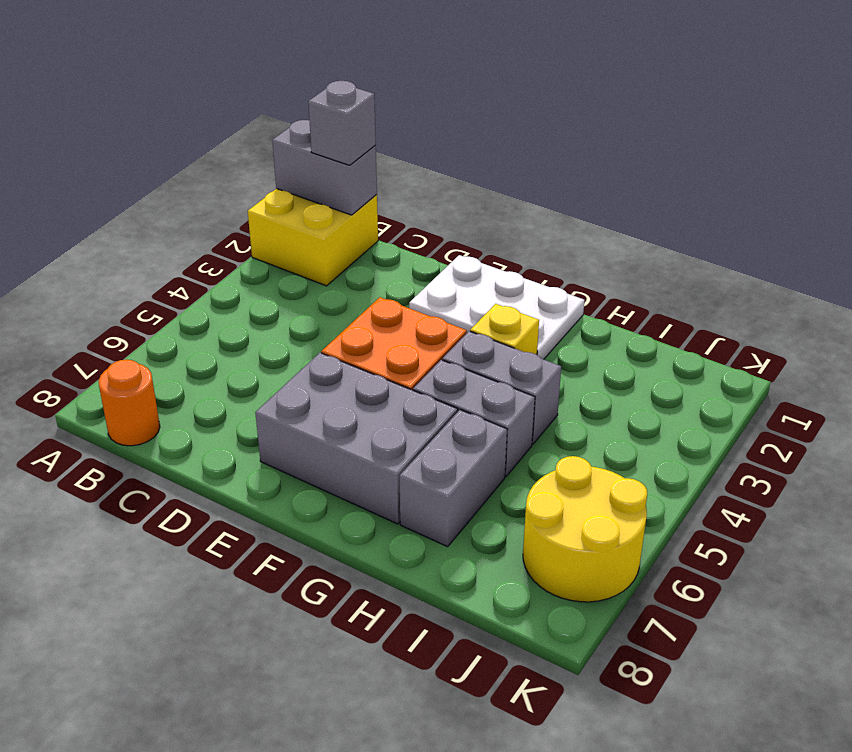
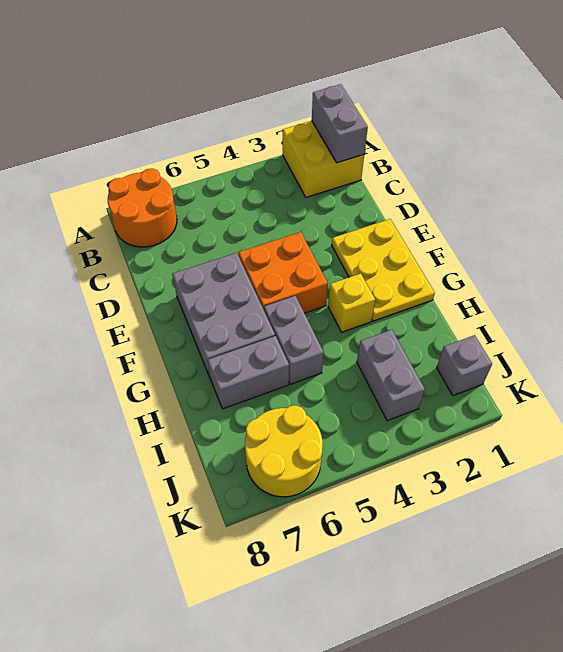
grey brick B1 level 3 -> grey brick J1 level 1
orange round brick B8 level 1 -> orange round brick A7:B8 level 1
white plate E1:G2 level 1 -> yellow plate E1:G2 level 1
grey brick G4:H4 level 1 -> grey brick I3:J3 level 1

